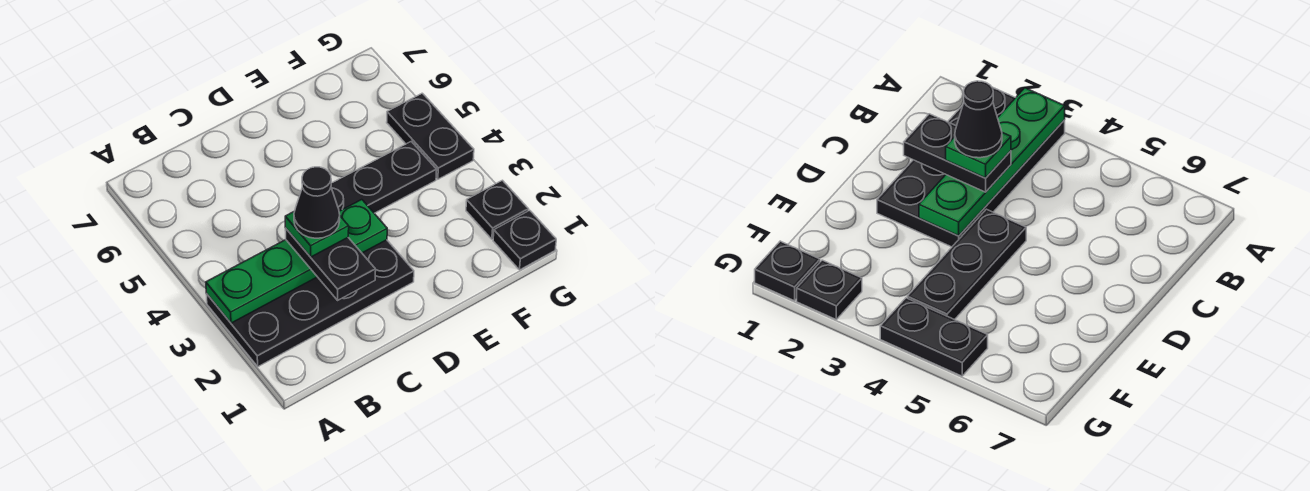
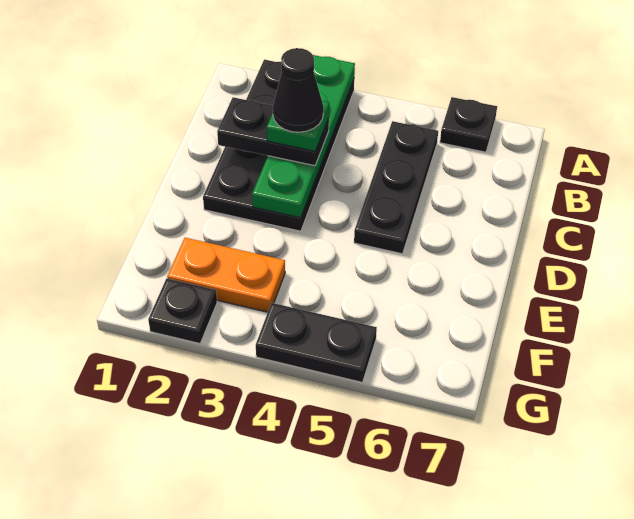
black plate D4:F4 level 1 -> black plate B5:D5 level 1
none -> orange plate F2:F3 level 1
black plate G1 level 1 -> black plate A6 level 1

